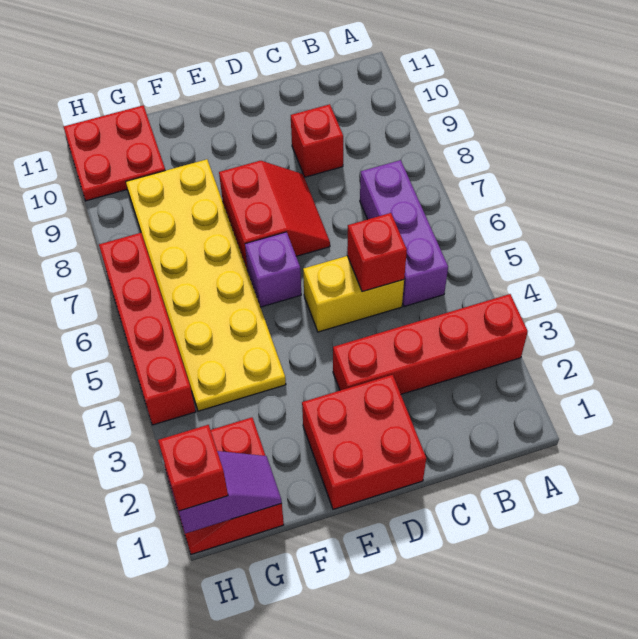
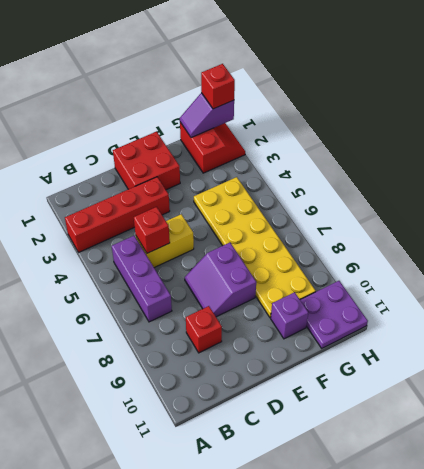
red slope D7:E8 level 1 top E -> purple slope D7:E8 level 1 top E
purple brick E6 level 1 -> purple brick F10 level 1
red plate G10:H11 level 1 -> purple plate G10:H11 level 1
red brick H4:H7 level 1 -> none

